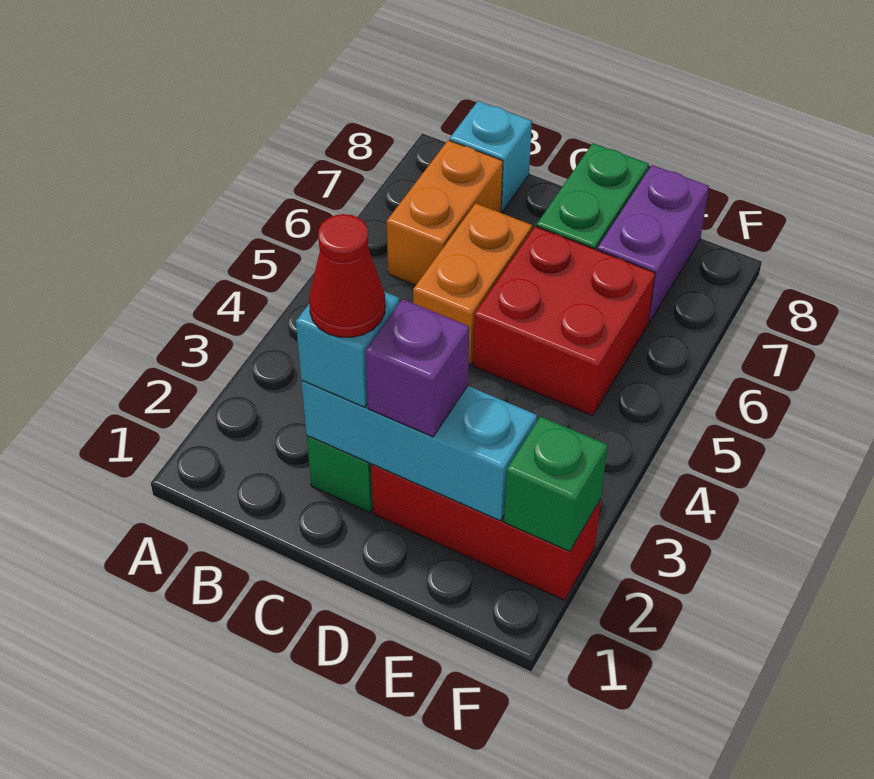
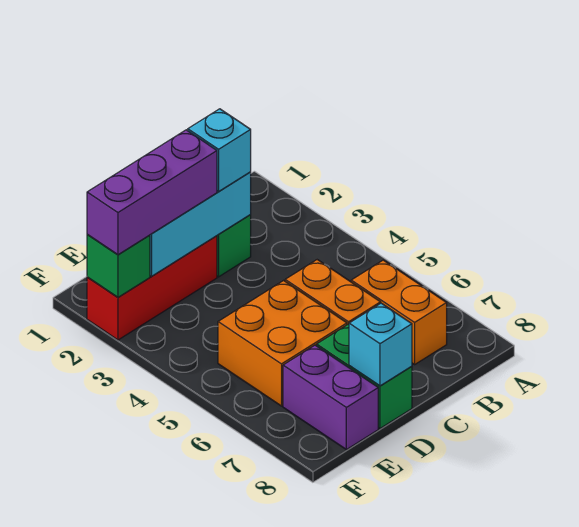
cyan brick B8 level 1 -> cyan brick D8 level 2
red cone C2 level 4 -> none
purple brick D2 level 3 -> purple brick D2:F2 level 3
red brick D5:E6 level 1 -> orange brick D5:E6 level 1

